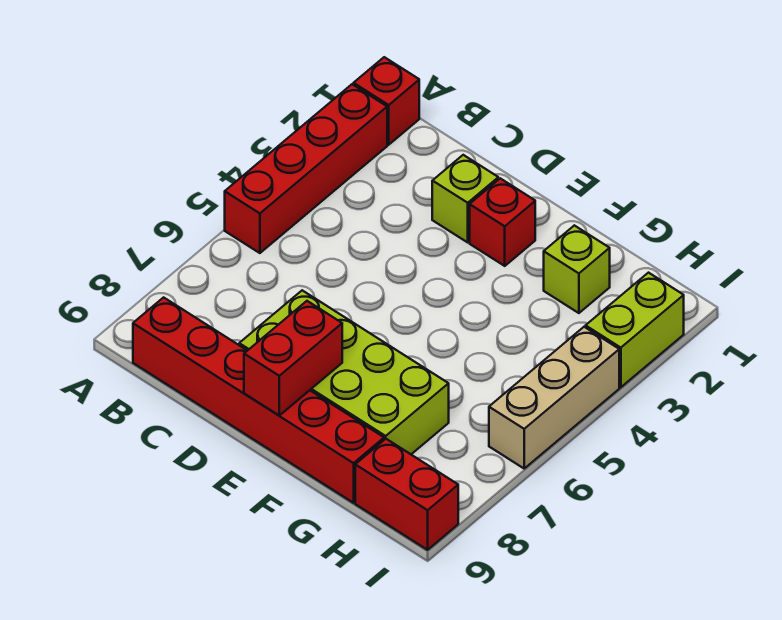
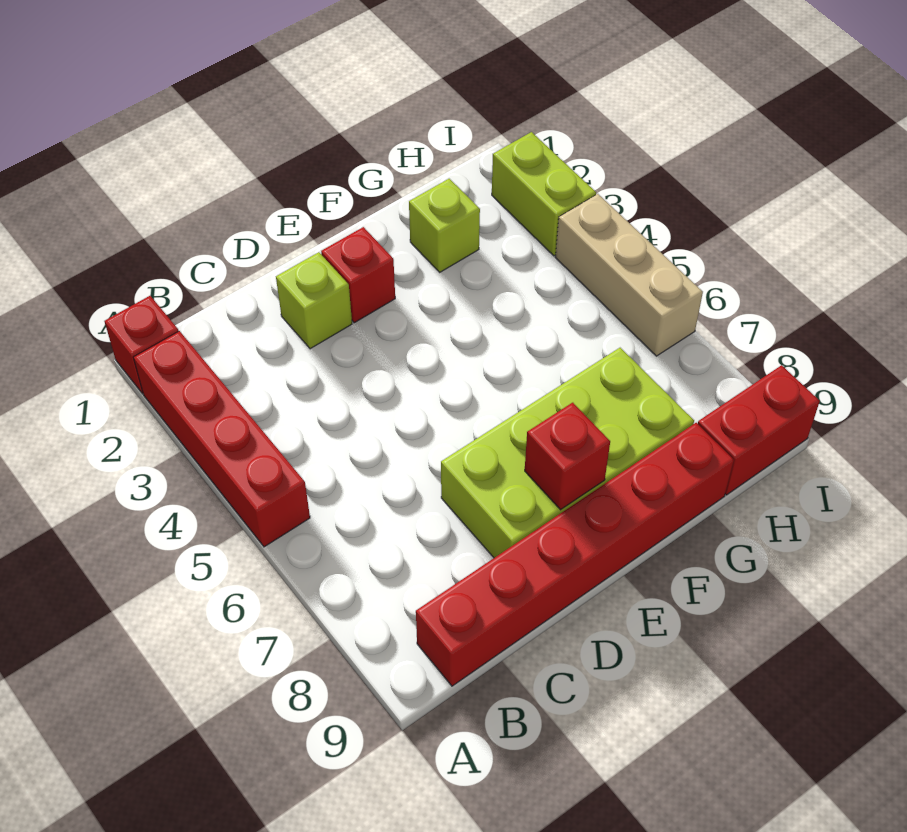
red brick E8:E9 level 2 -> red brick E8 level 2

